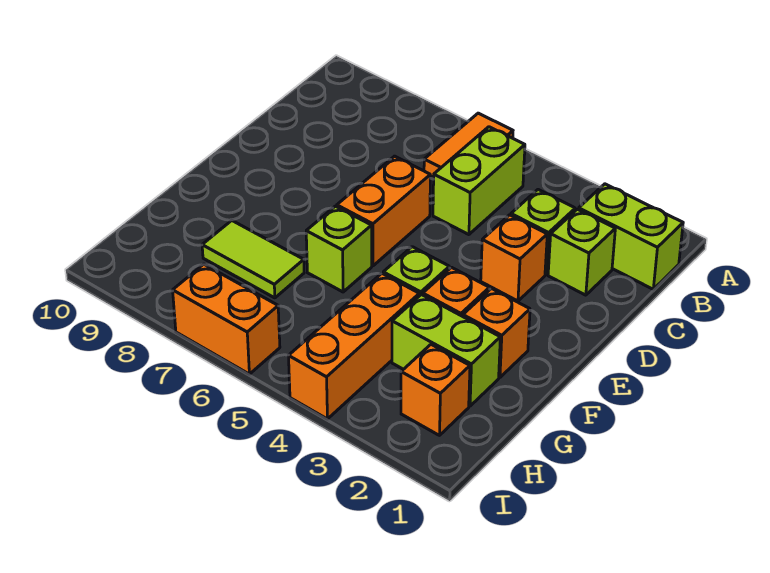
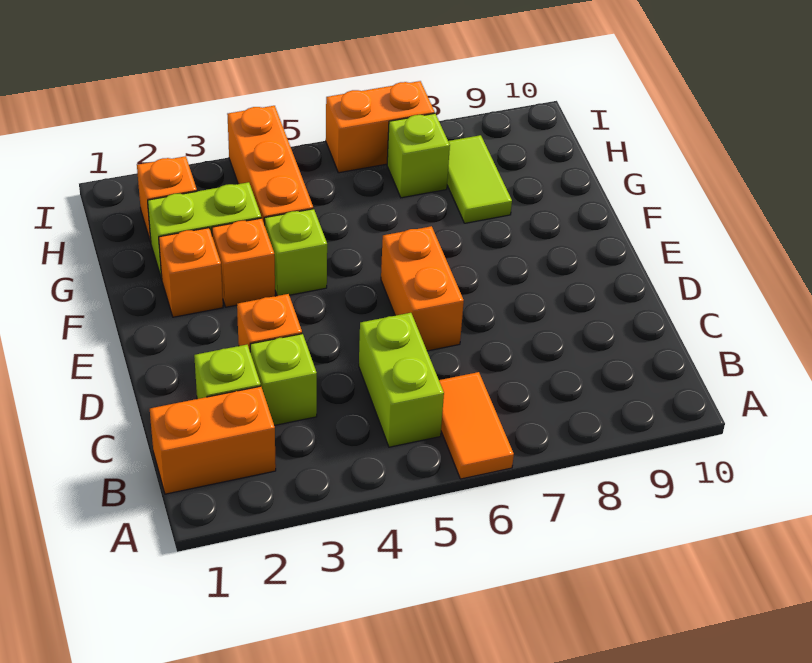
lime brick B1:B2 level 1 -> orange brick B1:B2 level 1
lime brick F6 level 1 -> lime brick H7 level 1
lime tile G7:G8 level 1 -> lime tile G8:H8 level 1

